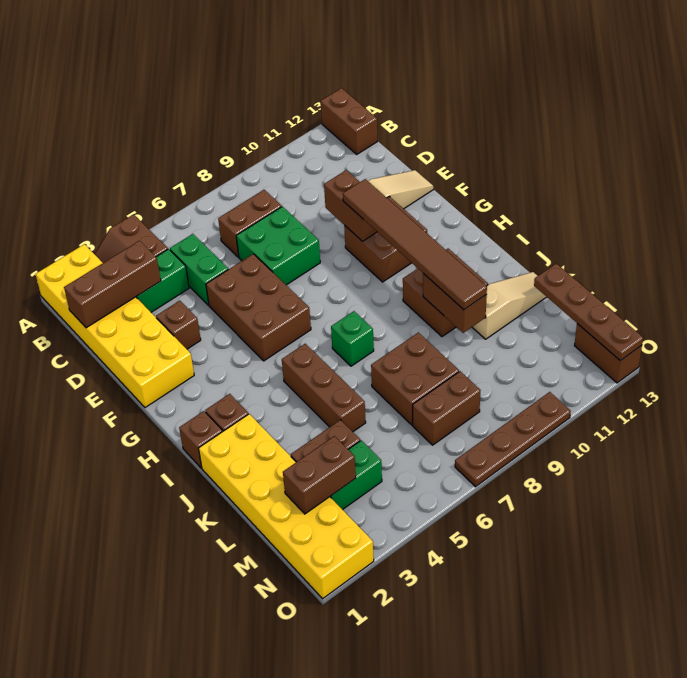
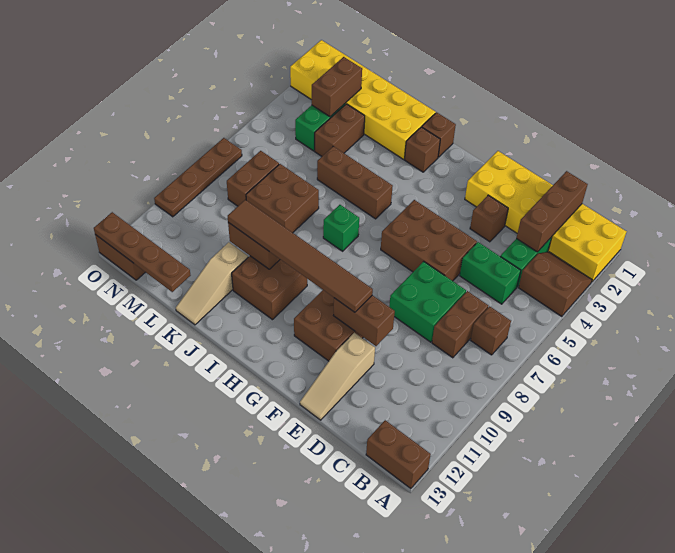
none -> brown brick B7 level 1

